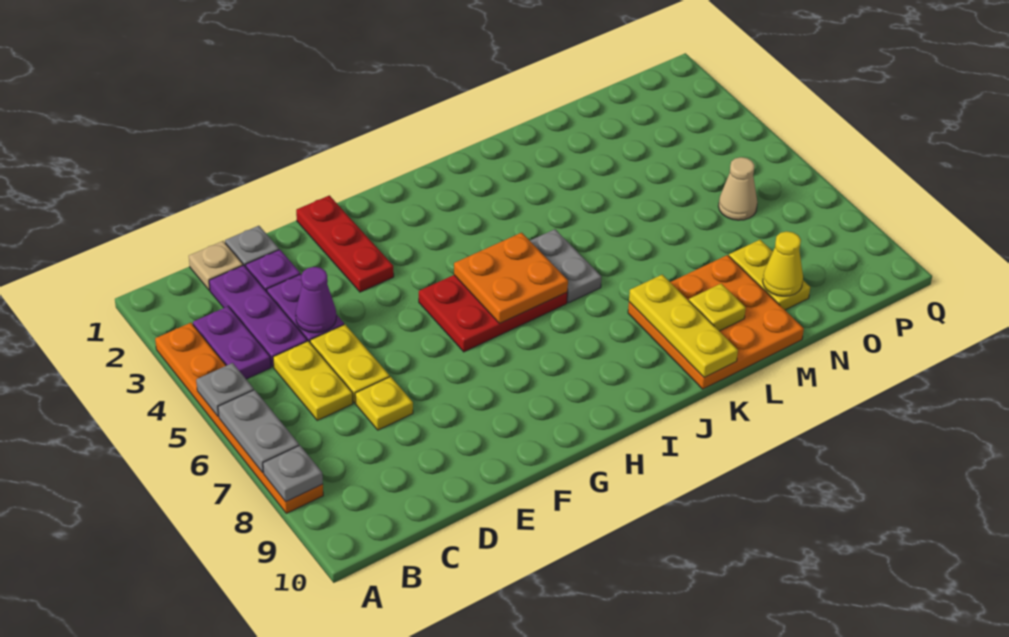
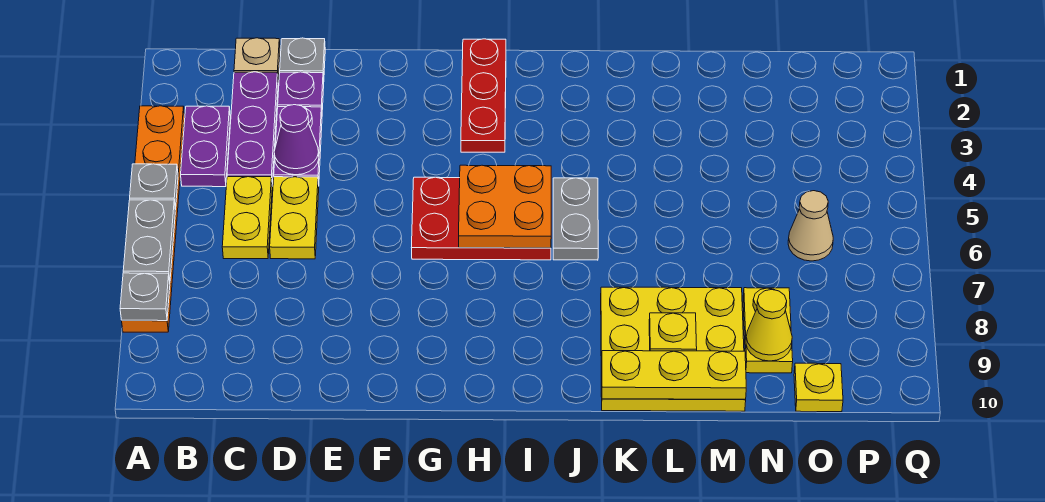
yellow plate D7 level 1 -> yellow plate O10 level 1
red plate F1:F3 level 1 -> red plate H1:H3 level 1
orange plate K8:M10 level 1 -> yellow plate K8:M10 level 1
yellow plate K8:K10 level 2 -> yellow plate K10:M10 level 2

